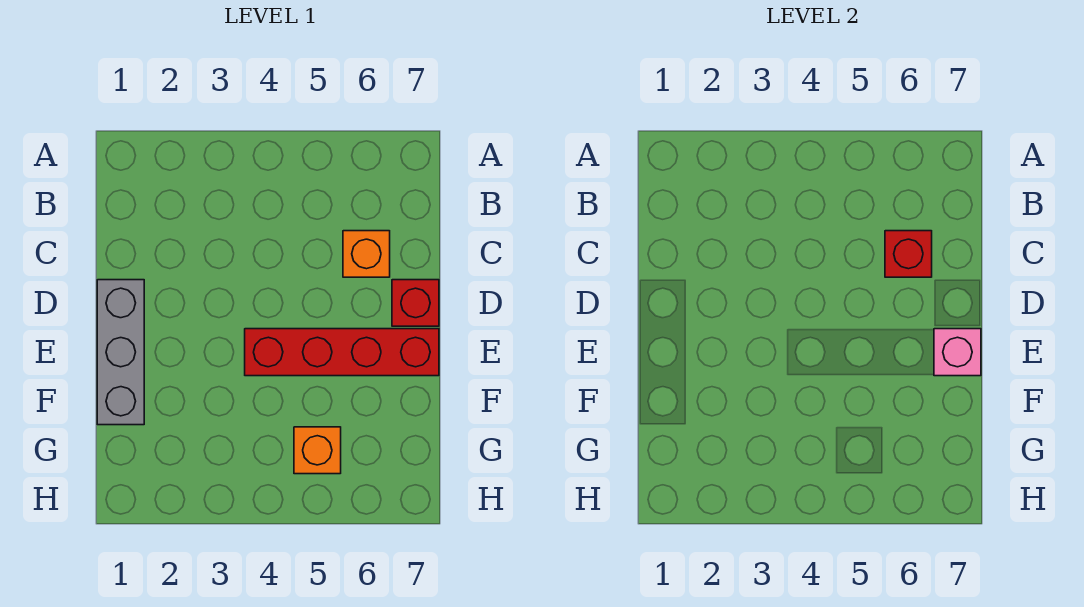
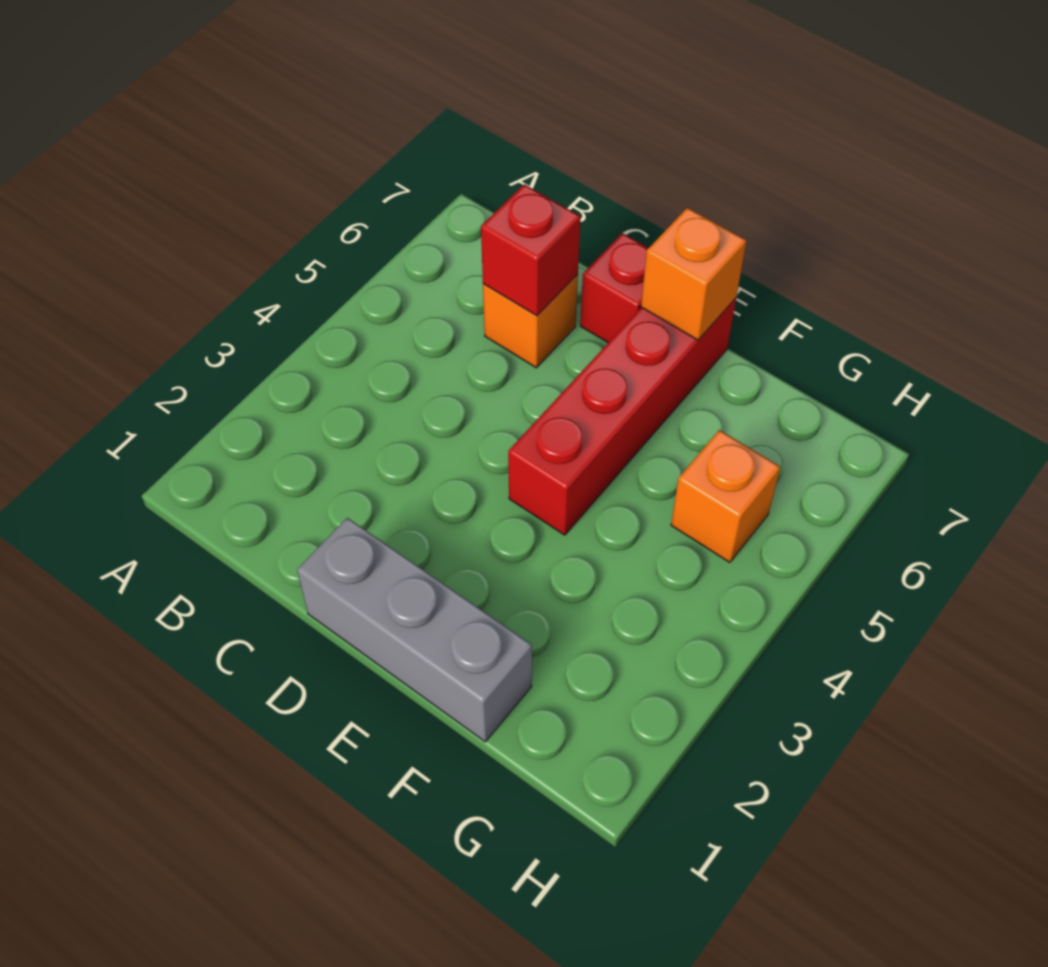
pink brick E7 level 2 -> orange brick E7 level 2

